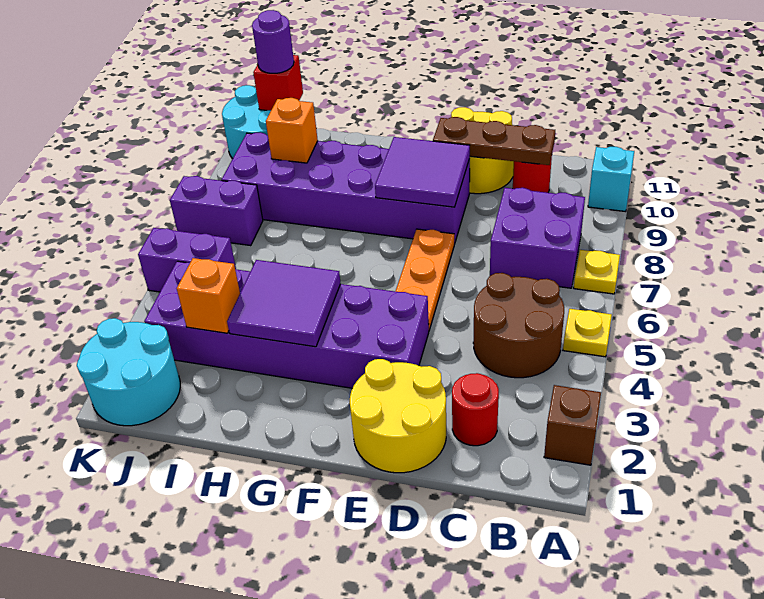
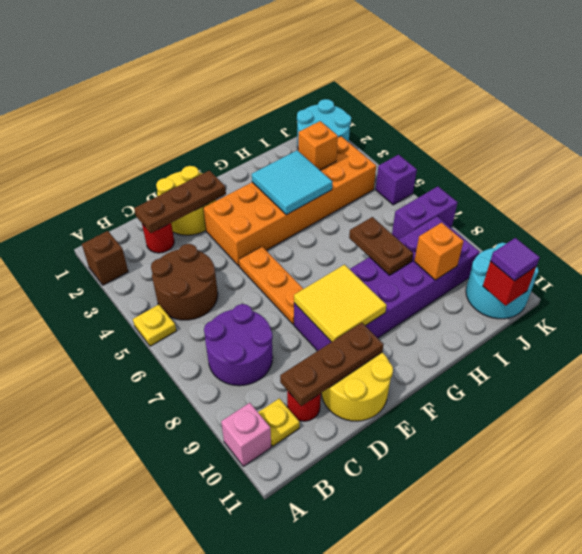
yellow plate A7 level 1 -> yellow plate B10 level 1
cyan brick A10 level 1 -> pink brick A10 level 1
purple brick B7:C8 level 1 -> purple round brick B7:C8 level 1
none -> brown plate C2:E2 level 2
purple brick E3:J4 level 1 -> orange brick E3:J4 level 1
purple tile E8:F9 level 2 -> yellow tile E8:F9 level 2
purple tile G3:H4 level 2 -> cyan tile G3:H4 level 2
none -> brown plate H7:H8 level 2
purple brick J5:K5 level 1 -> purple brick K5 level 1
purple round brick J11 level 3 -> purple tile J11 level 3

